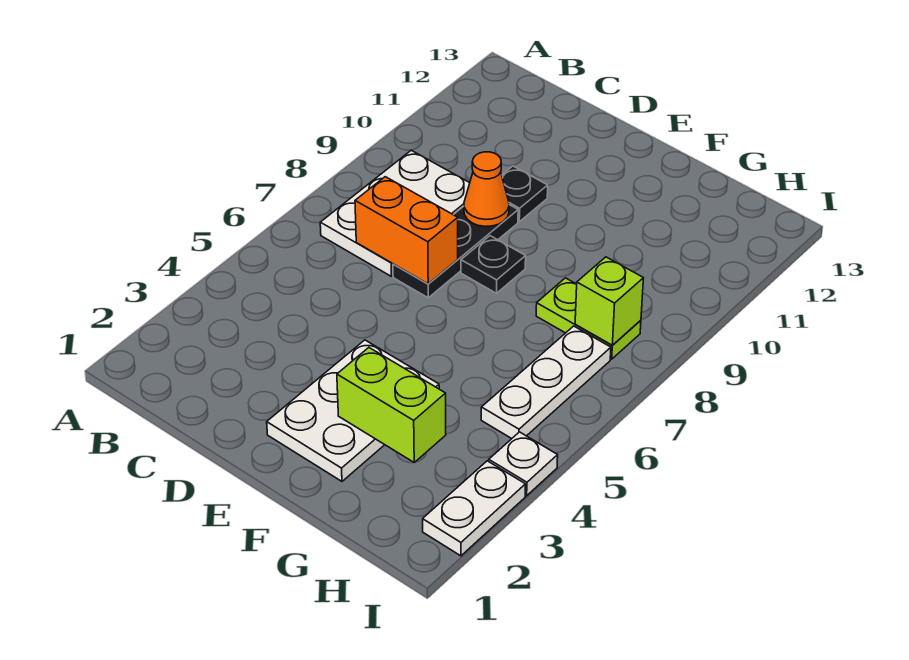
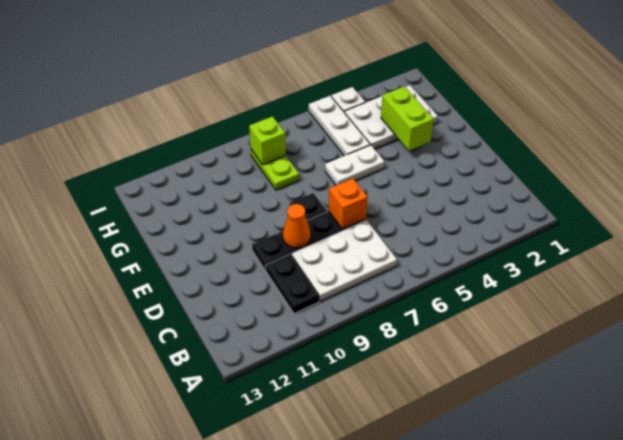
none -> black plate B10:C10 level 1
orange brick C7:D7 level 2 -> orange brick D7 level 2
white plate E2:F4 level 1 -> white plate G2:H4 level 1
white plate H5:H7 level 1 -> white plate G5:I5 level 1
white plate I2:I3 level 1 -> white plate F5:F6 level 1

